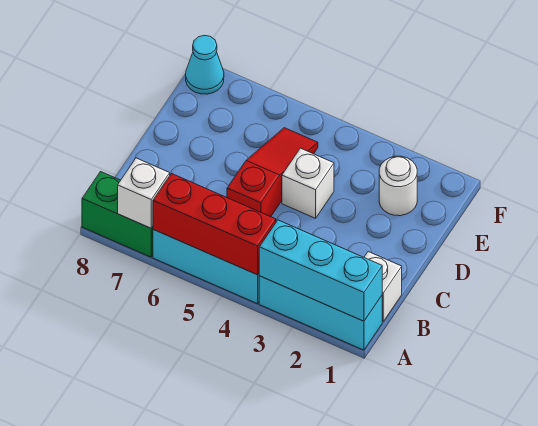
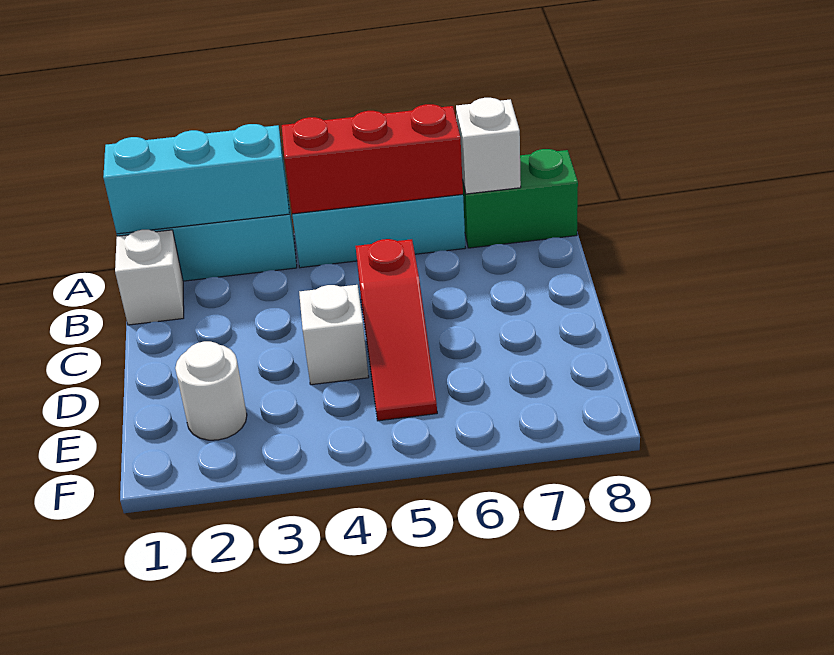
cyan cone F8 level 1 -> none

